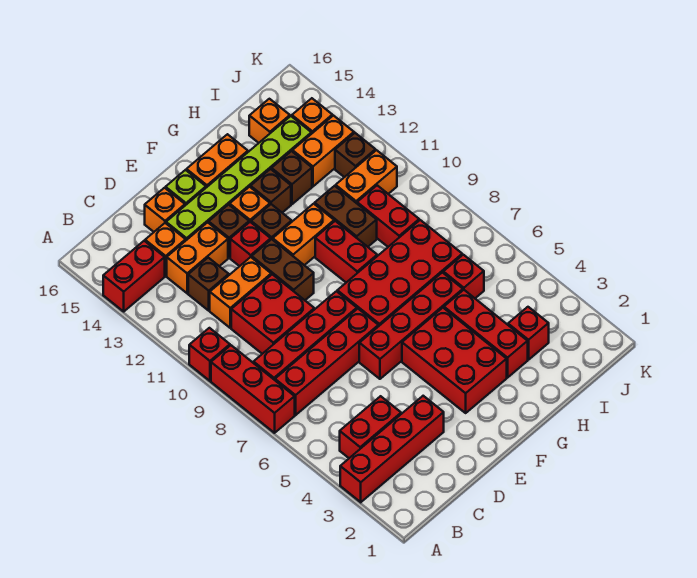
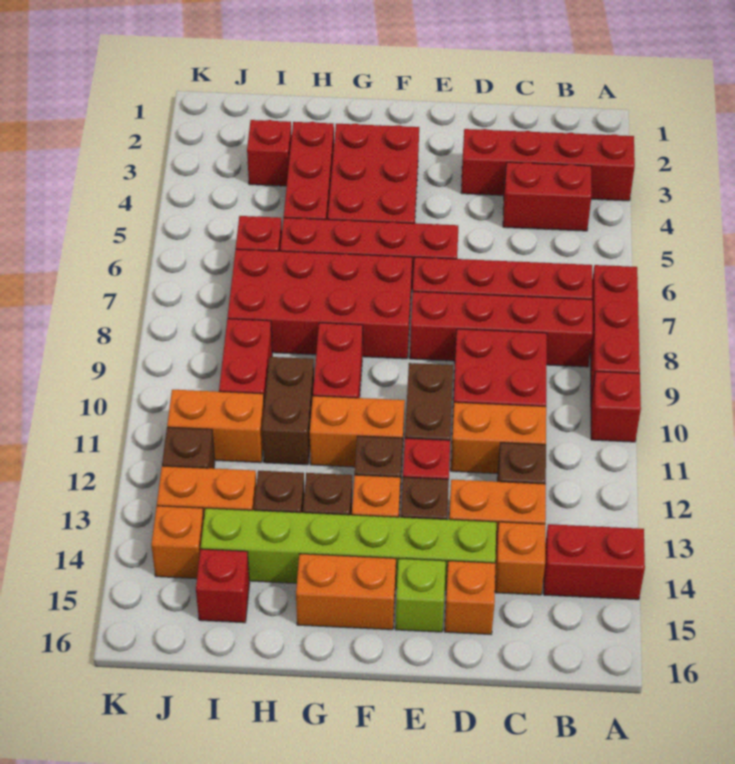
orange brick I15 level 1 -> red brick I15 level 1

